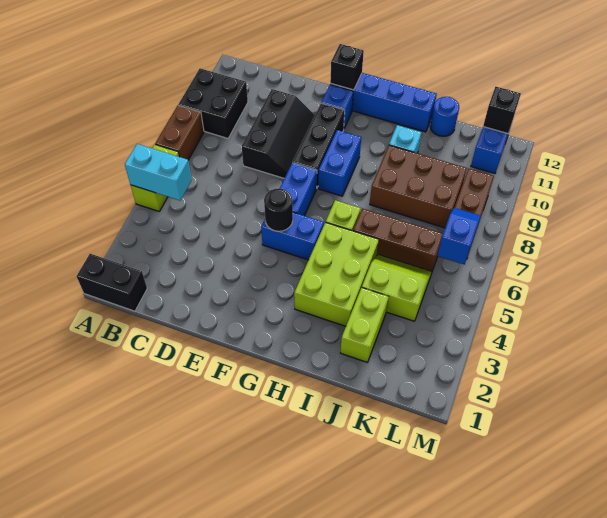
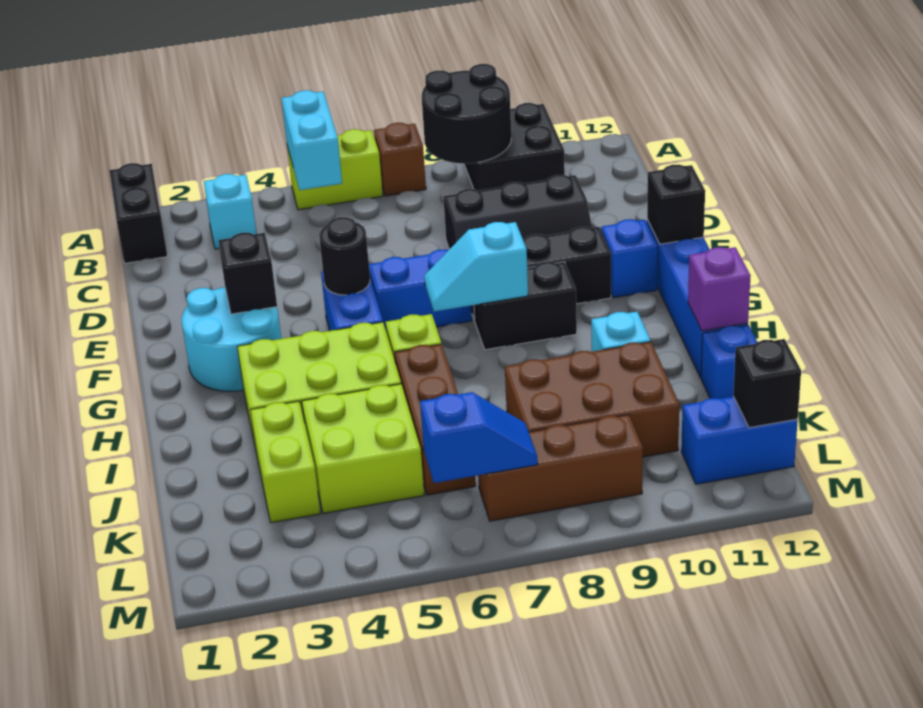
brown brick A7:A8 level 1 -> brown brick A7 level 1
none -> black round brick A8:B9 level 2
none -> cyan brick B3 level 1
none -> cyan round brick F2:G3 level 1
none -> black brick F3 level 2
none -> cyan slope G7:G8 level 2 top 8
blue brick G8:G9 level 1 -> black brick G8:G9 level 1
brown brick I8:K9 level 1 -> brown brick J8:K10 level 1
none -> purple brick I12 level 2
lime brick J2:J3 level 1 -> lime brick J3:K3 level 1
lime slope J4:K5 level 1 top 4 -> lime brick J4:K5 level 1
blue round brick J12 level 1 -> blue brick J12 level 1

